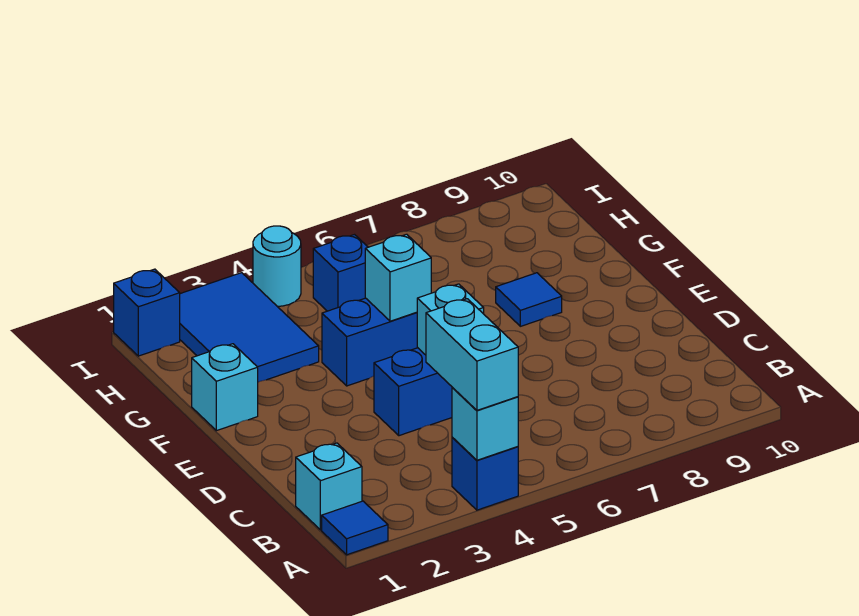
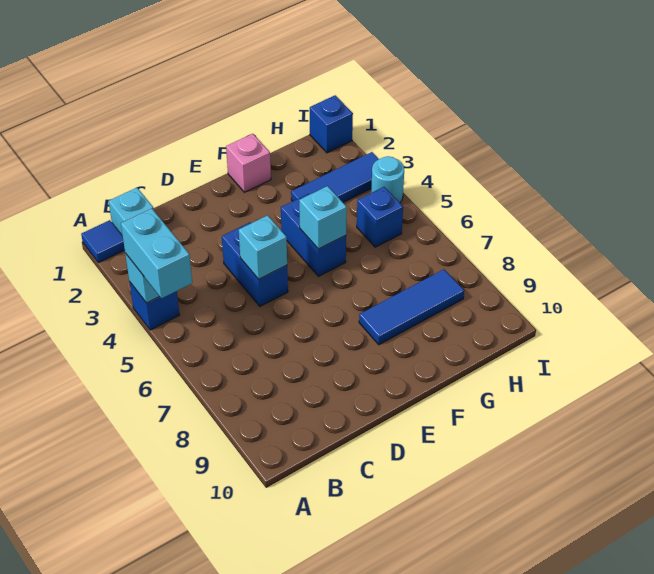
cyan brick A4:B4 level 3 -> cyan brick A4:A5 level 3
cyan brick F1 level 1 -> pink brick F1 level 1
blue tile F8 level 1 -> blue tile F8:H8 level 1
blue tile G2:I3 level 1 -> blue tile G3:I3 level 1

